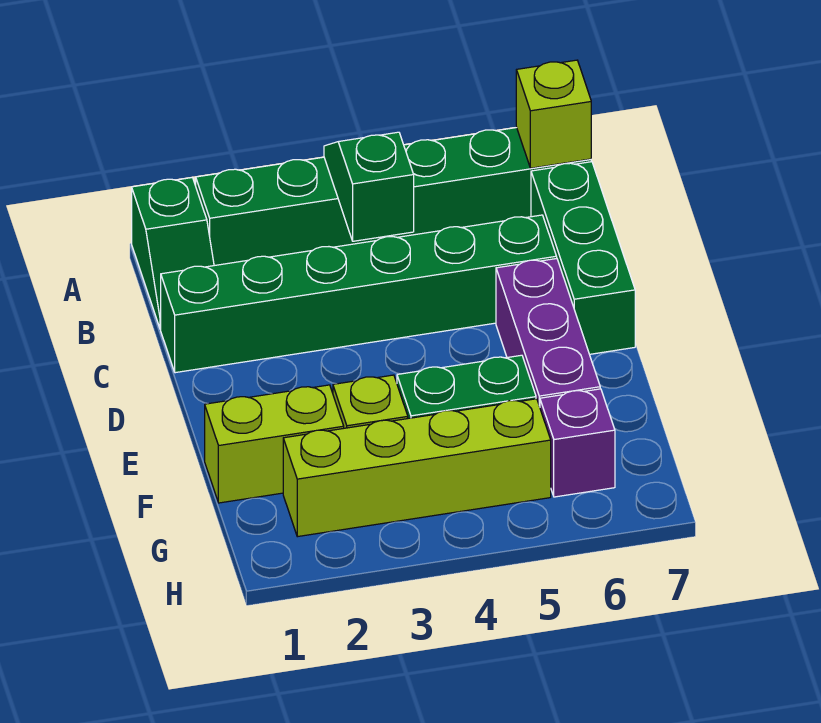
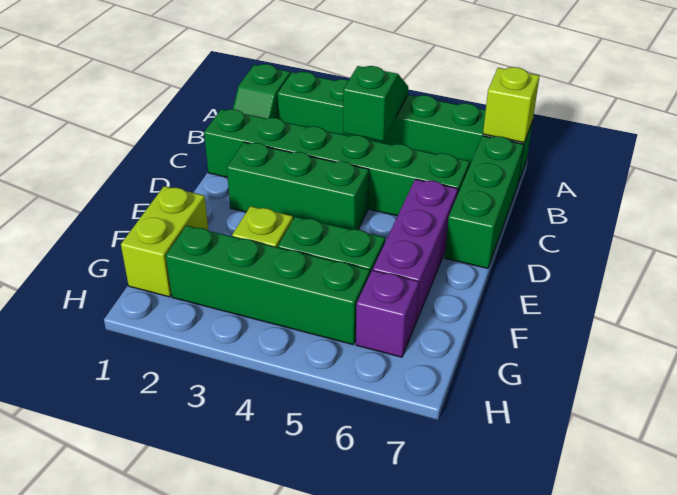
none -> green brick D2:D4 level 1
lime brick F1:F2 level 1 -> lime brick F1:G1 level 1
lime brick G2:G5 level 1 -> green brick G2:G5 level 1

